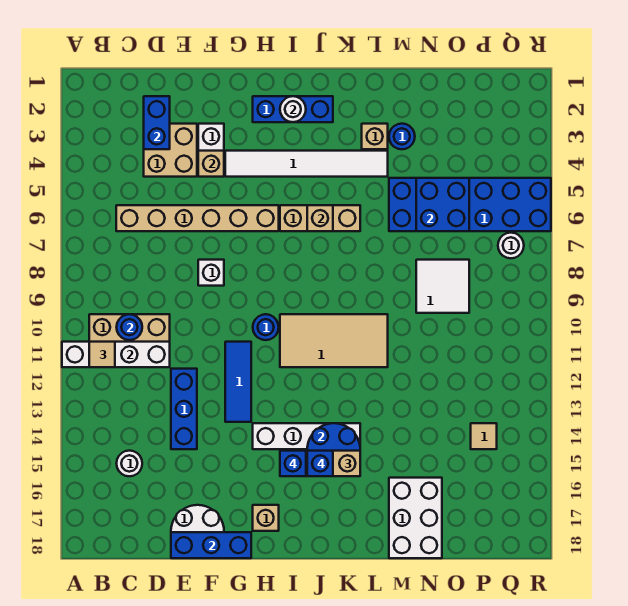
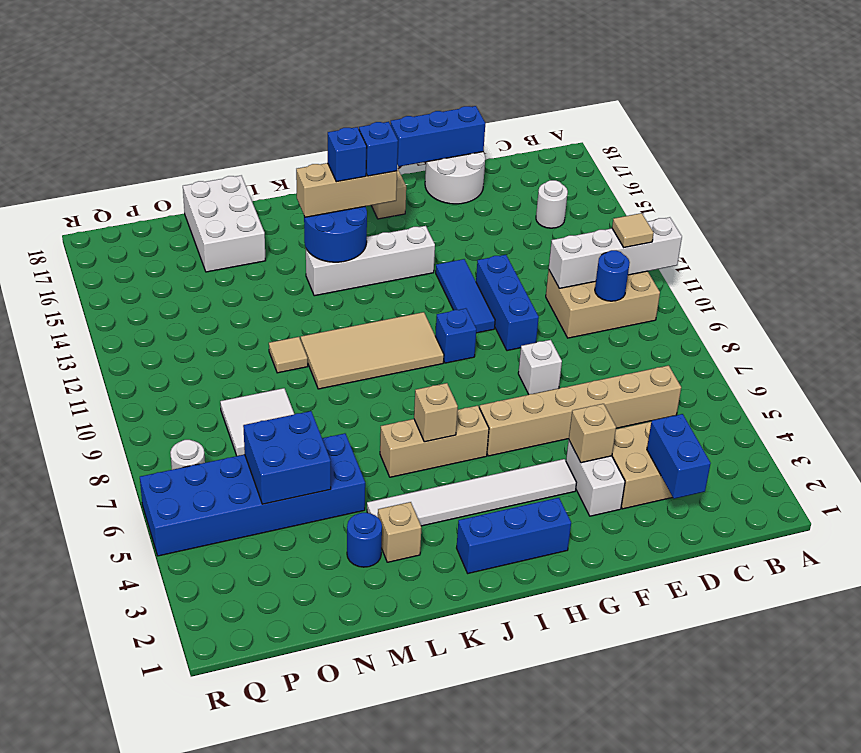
blue brick E12:E14 level 1 -> blue brick F10:F12 level 1
blue round brick H10 level 1 -> blue brick H10 level 1
white round brick I2 level 2 -> none
tan tile P14 level 1 -> tan tile M11 level 1

